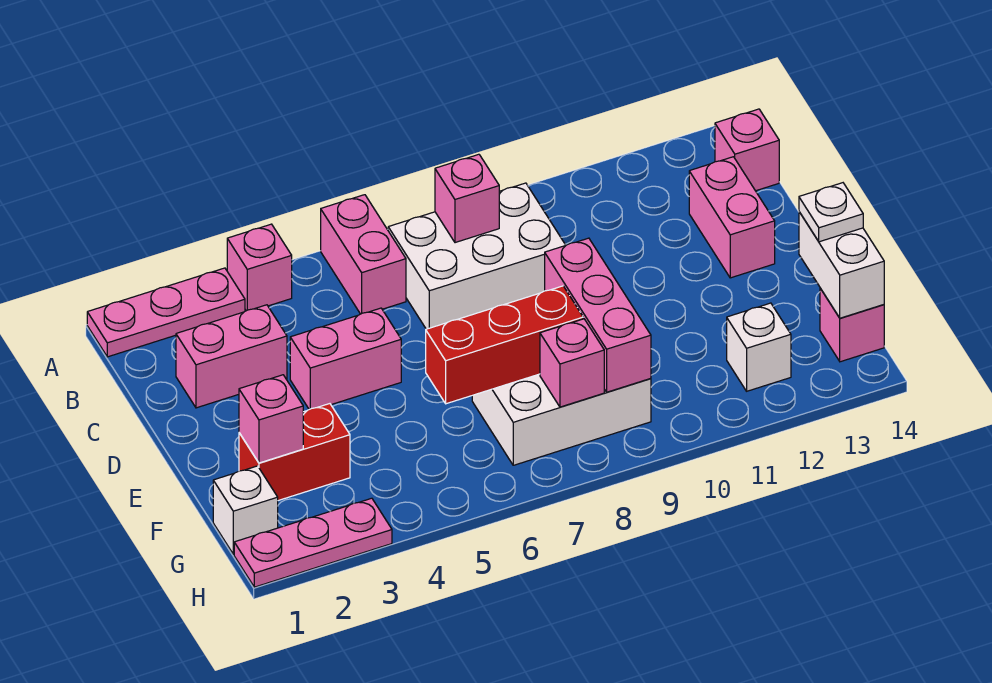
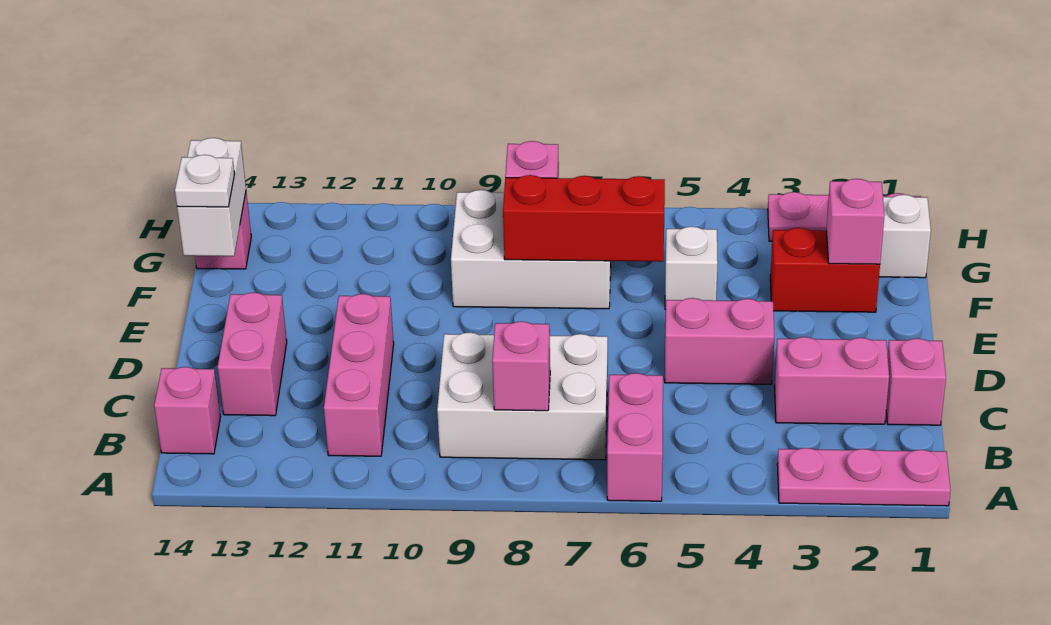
pink brick A4 level 1 -> pink brick C1 level 1
pink brick E9:G9 level 2 -> pink brick B11:D11 level 1
white brick G12 level 1 -> white brick F5 level 1

